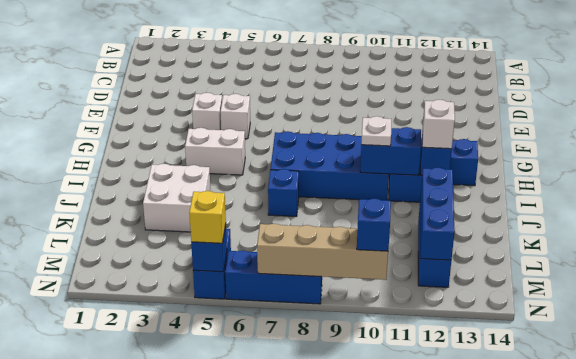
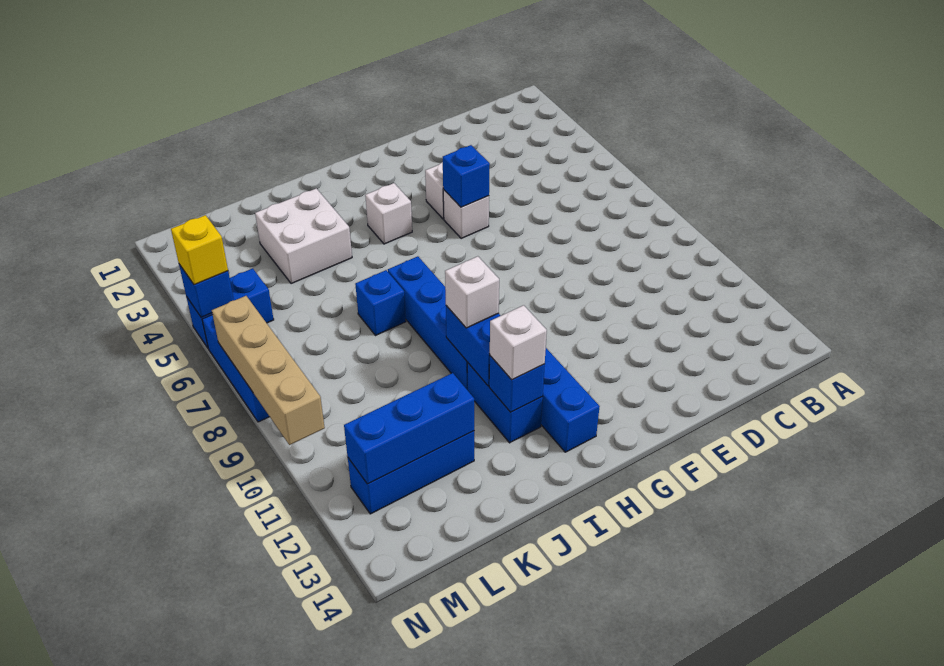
white brick H4:H5 level 1 -> white brick H4 level 1
blue brick H7:I10 level 1 -> blue brick I7:I10 level 1
white plate I10 level 3 -> white brick I10 level 3
blue brick N10 level 3 -> blue brick F5 level 2

